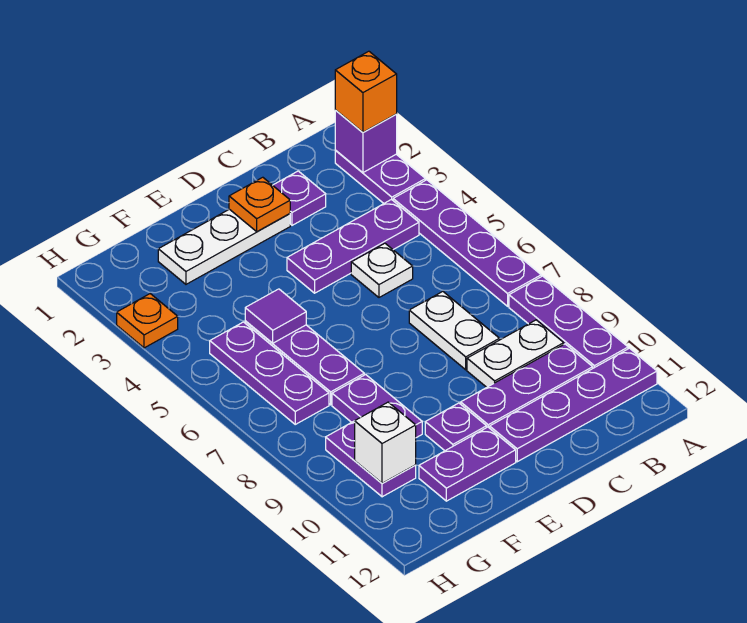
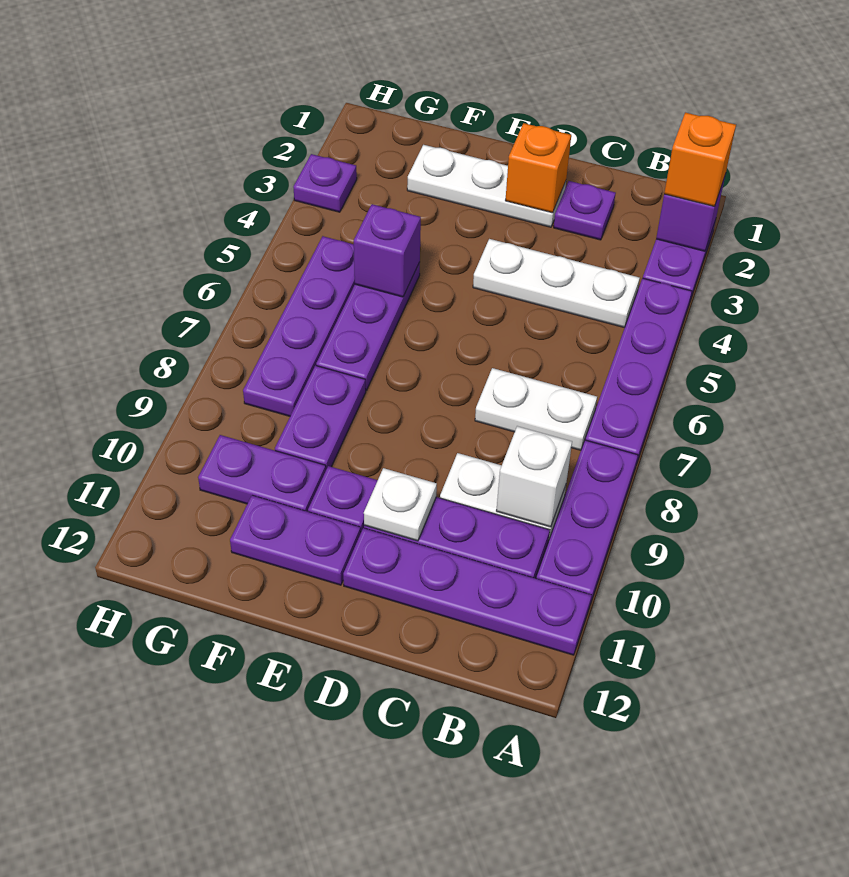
purple plate B4:D4 level 1 -> white plate B4:D4 level 1
white plate C5 level 1 -> white plate D10 level 2
white plate C7:C8 level 1 -> white plate B7:C7 level 1
orange plate D2 level 2 -> orange brick D2 level 2
purple tile F5 level 2 -> purple brick F5 level 2
purple plate G5:G7 level 1 -> purple plate G5:G8 level 1
purple plate G9:G10 level 1 -> purple plate F10:G10 level 1
white brick G10 level 2 -> white brick B9 level 2
orange plate H3 level 1 -> purple plate H3 level 1

